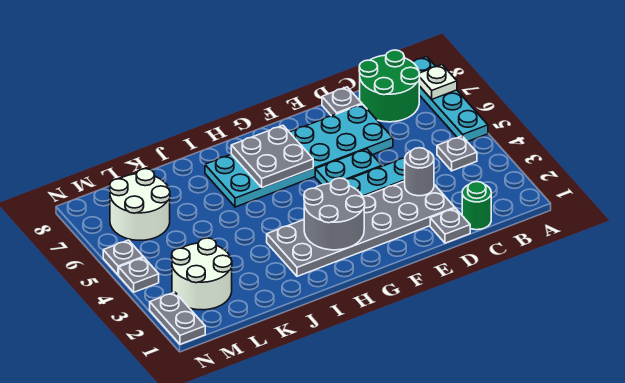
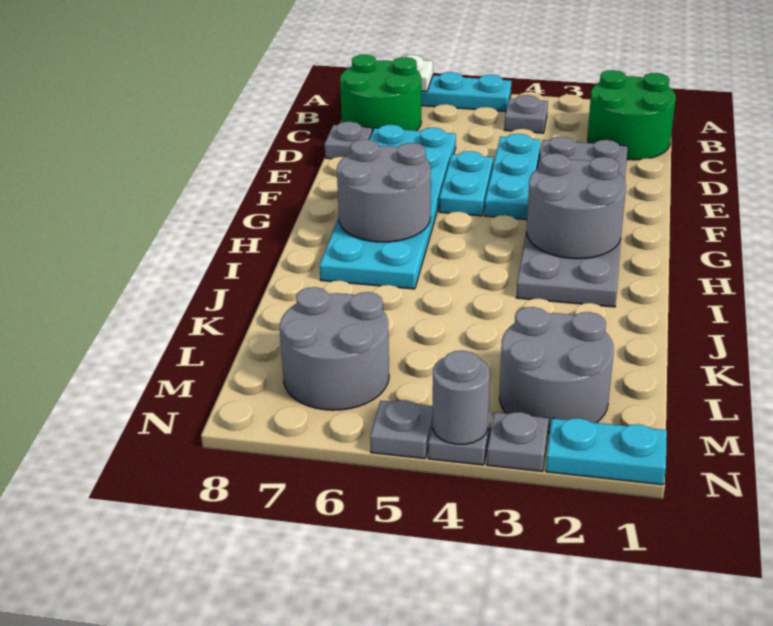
green round brick C1 level 1 -> green round brick B1:C2 level 1
grey plate D1 level 1 -> grey plate N3 level 1
grey round brick D3 level 2 -> grey round brick N4 level 2
grey plate G6:H7 level 2 -> grey round brick G6:H7 level 2
white round brick L2:M3 level 1 -> grey round brick L2:M3 level 1
white round brick L6:M7 level 1 -> grey round brick L6:M7 level 1
grey plate N1:N2 level 1 -> cyan plate N1:N2 level 1

